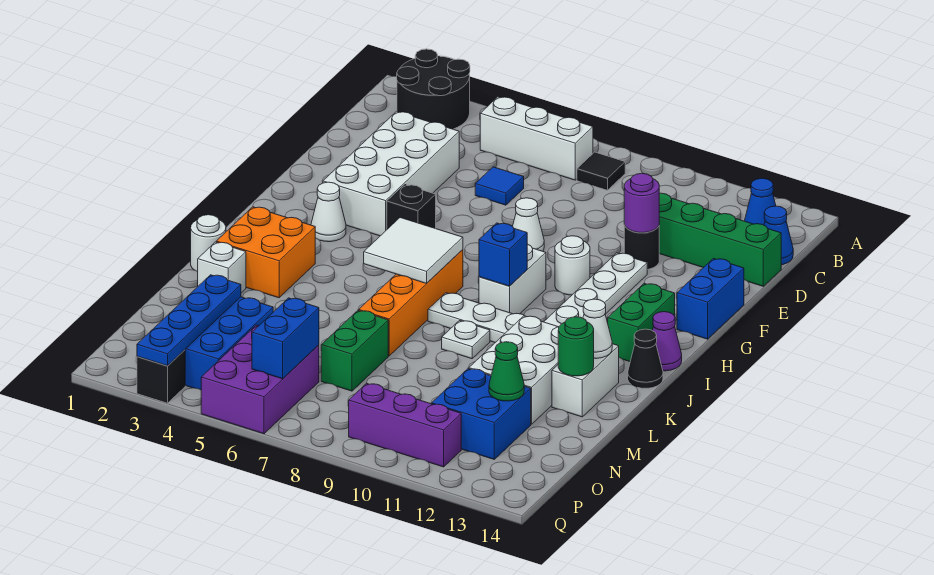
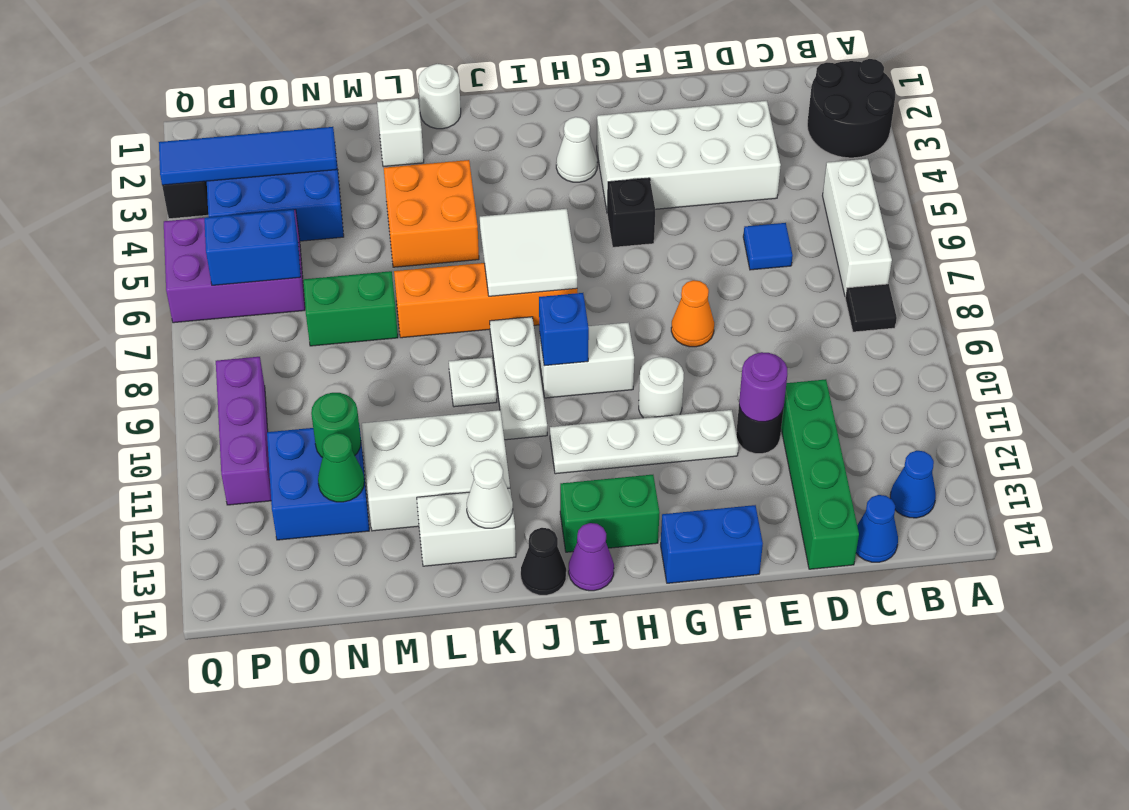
white cone F8 level 1 -> orange cone F8 level 1
orange brick J2:K3 level 1 -> orange brick K4:L5 level 1
green round brick L13 level 2 -> green round brick N11 level 2
blue plate N3:Q3 level 2 -> blue tile N3:Q3 level 2

